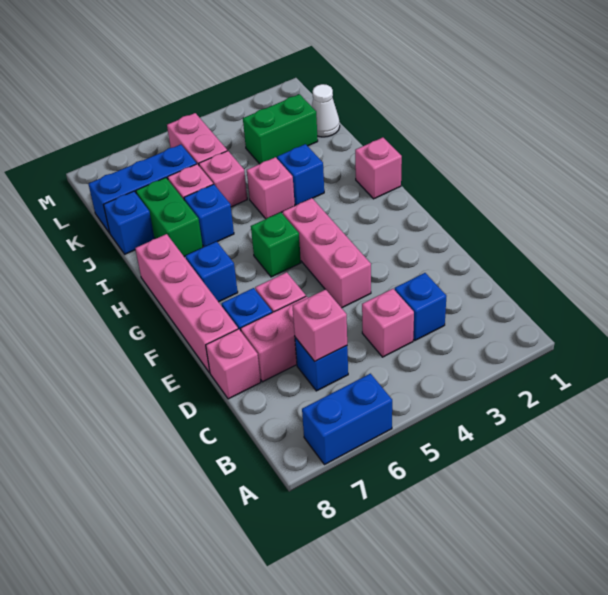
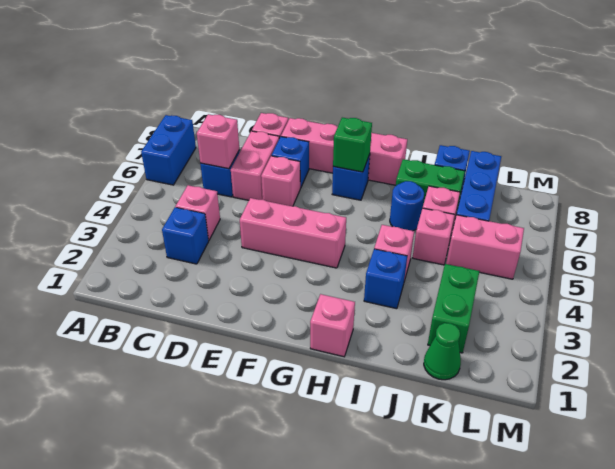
green brick G5 level 1 -> green brick G7 level 2
blue brick I6 level 1 -> blue round brick I6 level 1
white cone K1 level 1 -> green cone K1 level 1

